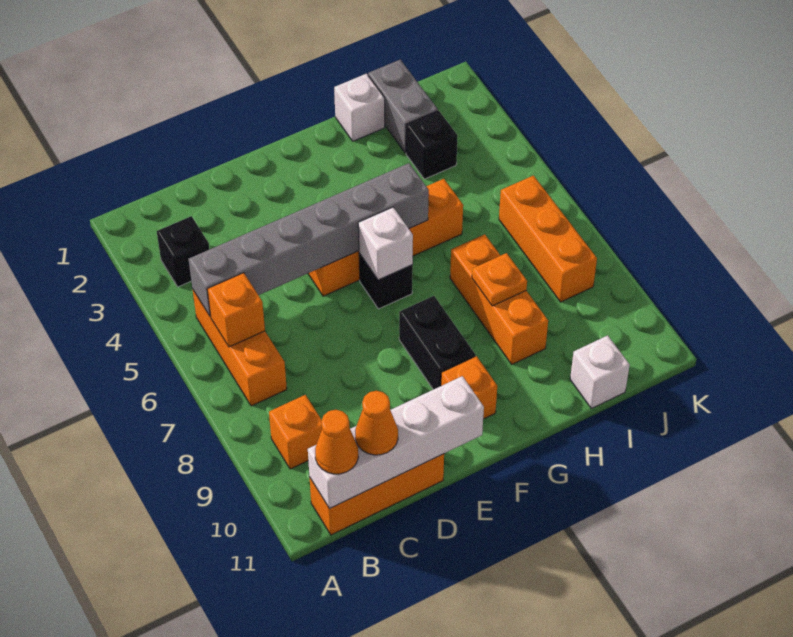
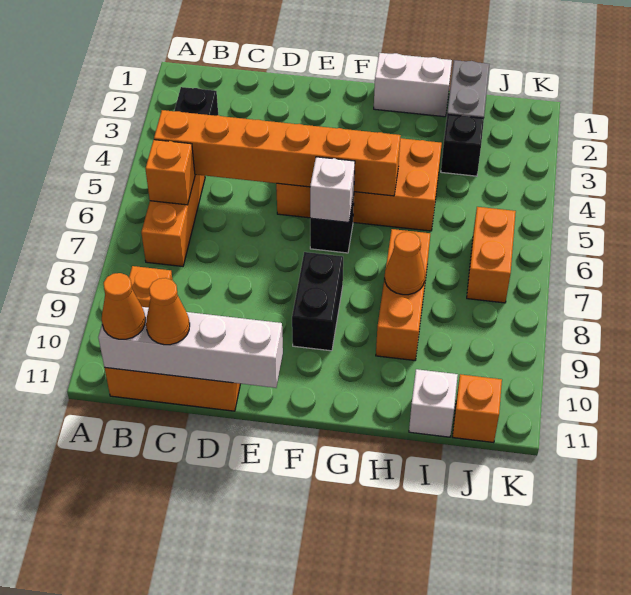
grey brick B5:G5 level 2 -> orange brick B5:G5 level 2
orange brick E5:H5 level 1 -> orange brick E4:H5 level 1
orange brick F10 level 1 -> orange brick J11 level 1
white brick H1 level 1 -> white brick G1:H1 level 1
orange plate H8 level 2 -> orange cone H8 level 2
orange brick J6:J8 level 1 -> orange brick J6:J7 level 1

